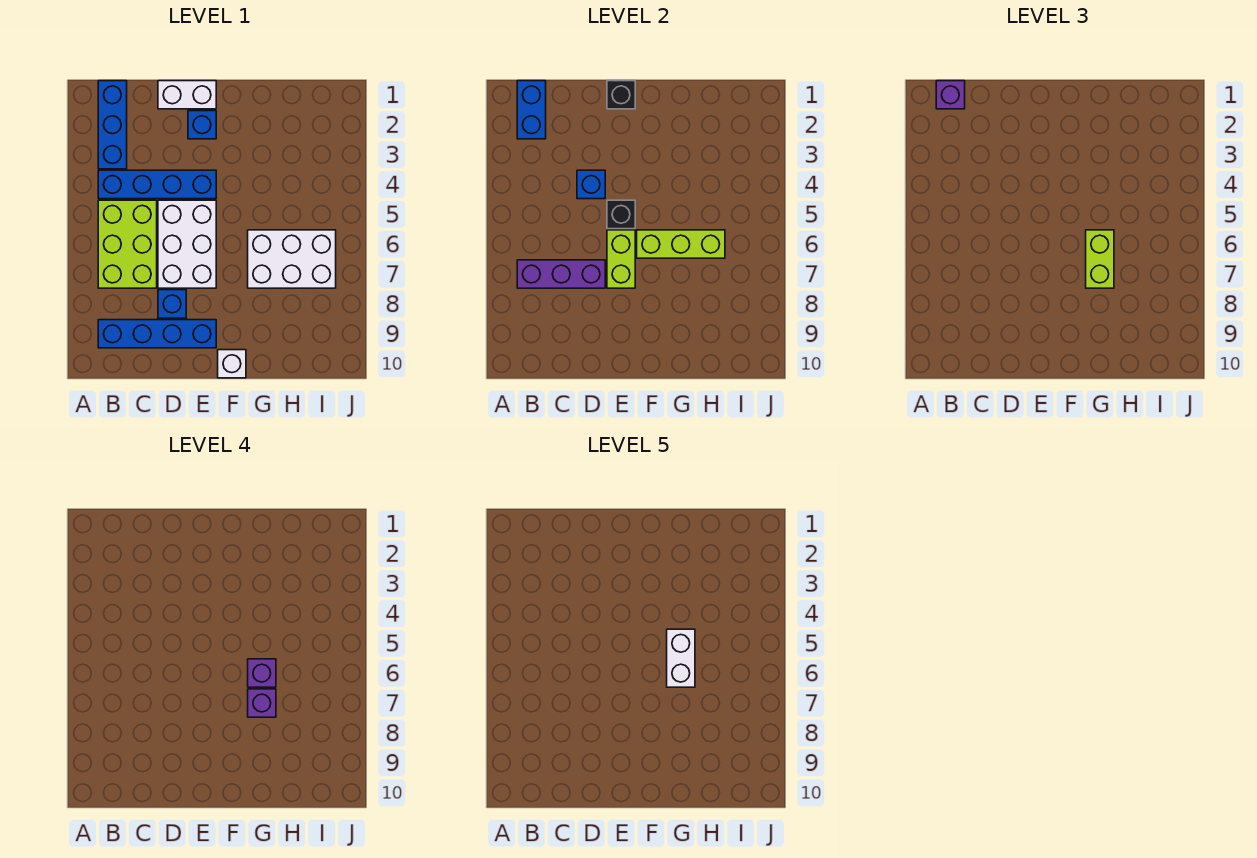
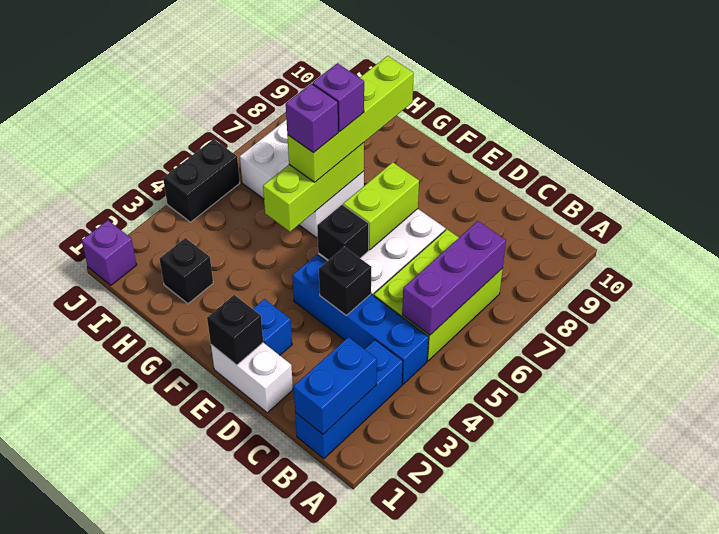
purple brick B1 level 3 -> purple brick J1 level 1
purple brick B7:D7 level 2 -> purple brick B5:B7 level 2
blue brick B9:E9 level 1 -> none
blue brick D4 level 2 -> black brick D4 level 2
blue brick D8 level 1 -> none
lime brick F6:H6 level 2 -> lime brick G5:G7 level 2
white brick F10 level 1 -> none
white brick G5:G6 level 5 -> none
lime brick G6:G7 level 3 -> lime brick G6:G9 level 3
none -> black brick H2 level 1
none -> black brick J4:J5 level 1

